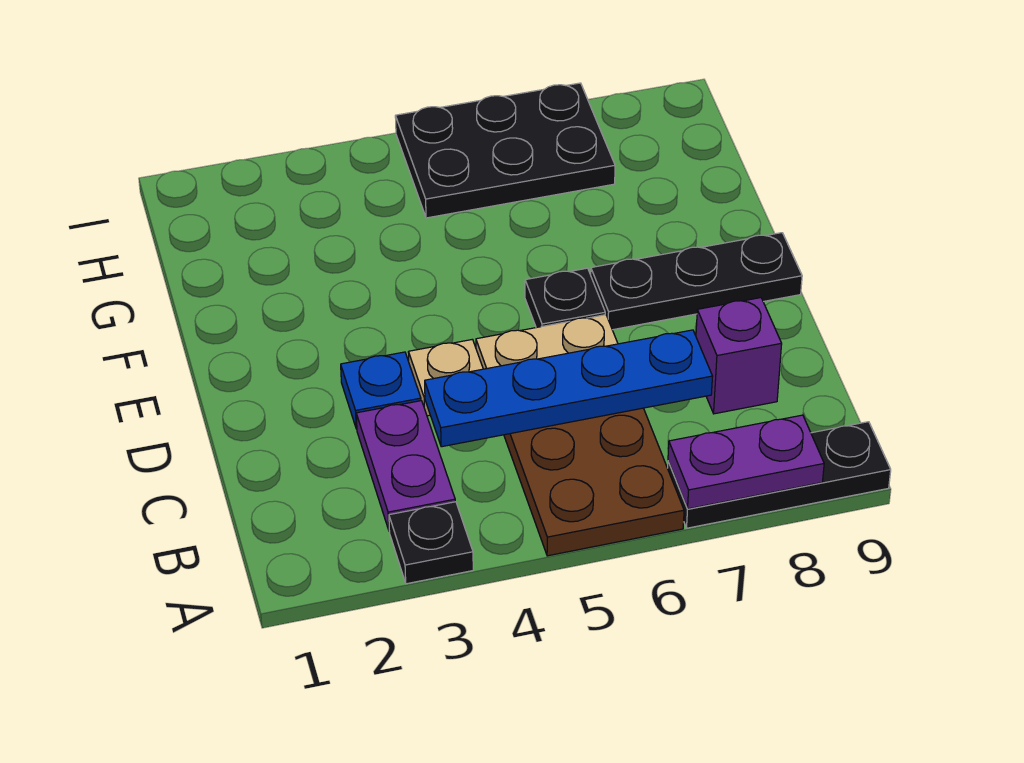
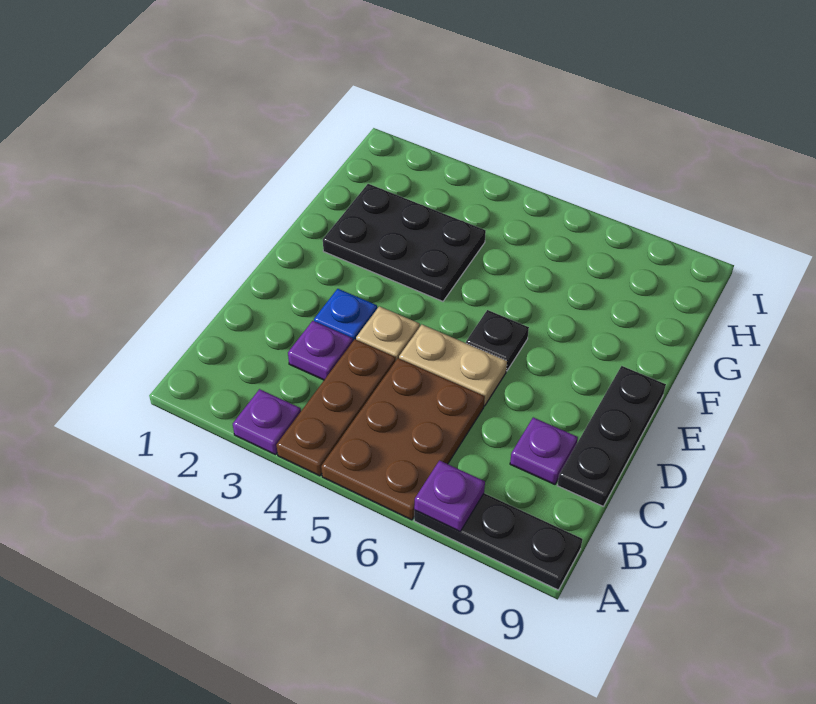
black plate A3 level 1 -> purple plate A3 level 1
none -> brown plate A4:C4 level 1
purple plate A7:A8 level 2 -> purple plate A7 level 2
purple plate B3:C3 level 1 -> purple plate C3 level 1
blue plate C4:C7 level 2 -> none
purple brick C8 level 1 -> purple plate C8 level 1
black plate E7:E9 level 1 -> black plate C9:E9 level 1
black plate H5:I7 level 1 -> black plate F2:G4 level 1

